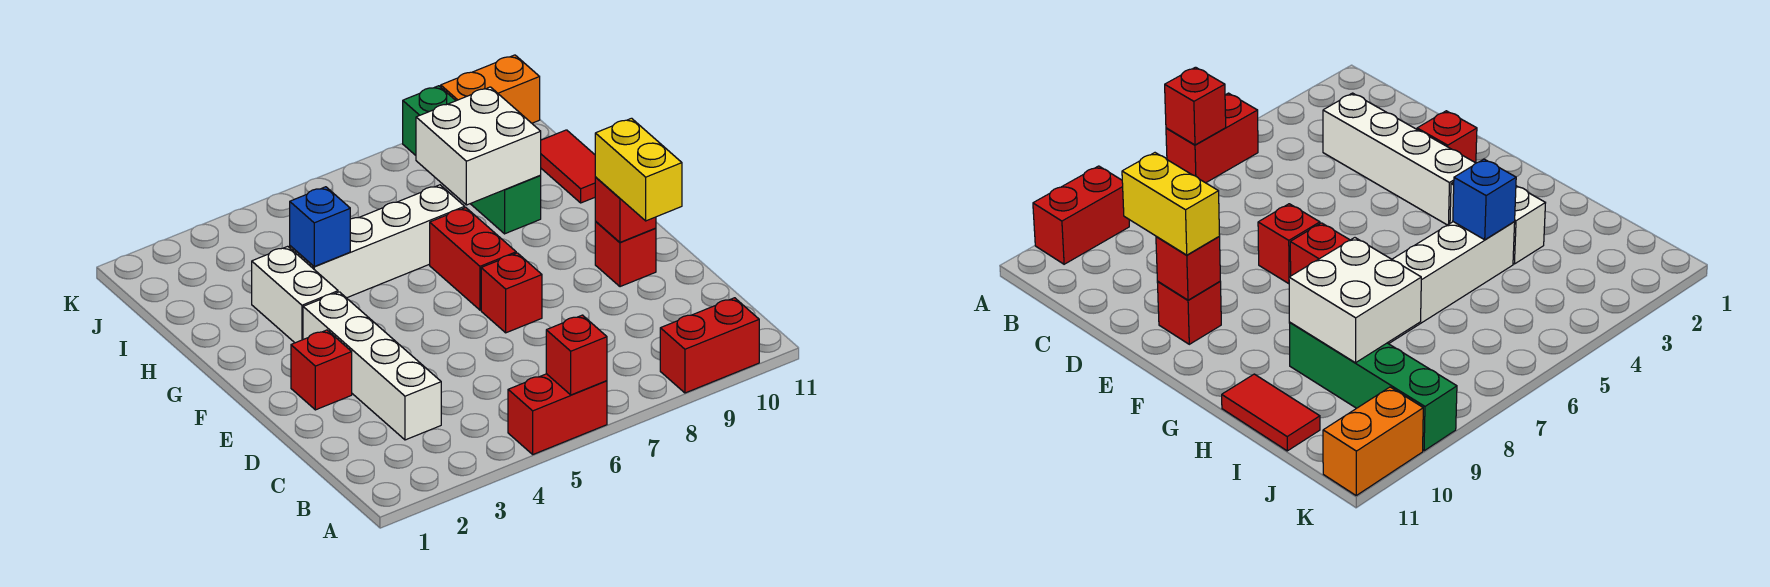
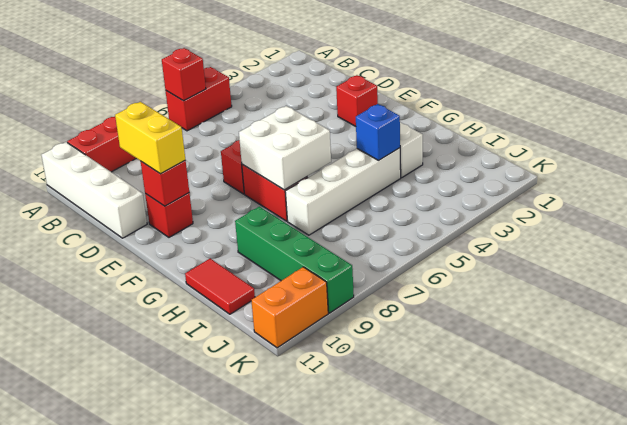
white brick C3:F3 level 1 -> white brick A11:D11 level 1
white brick H8:I9 level 2 -> white brick F6:G7 level 2

